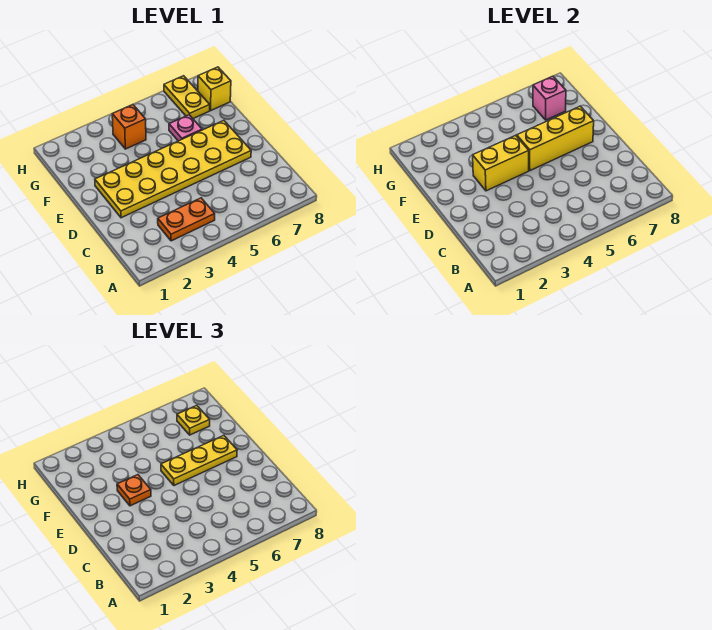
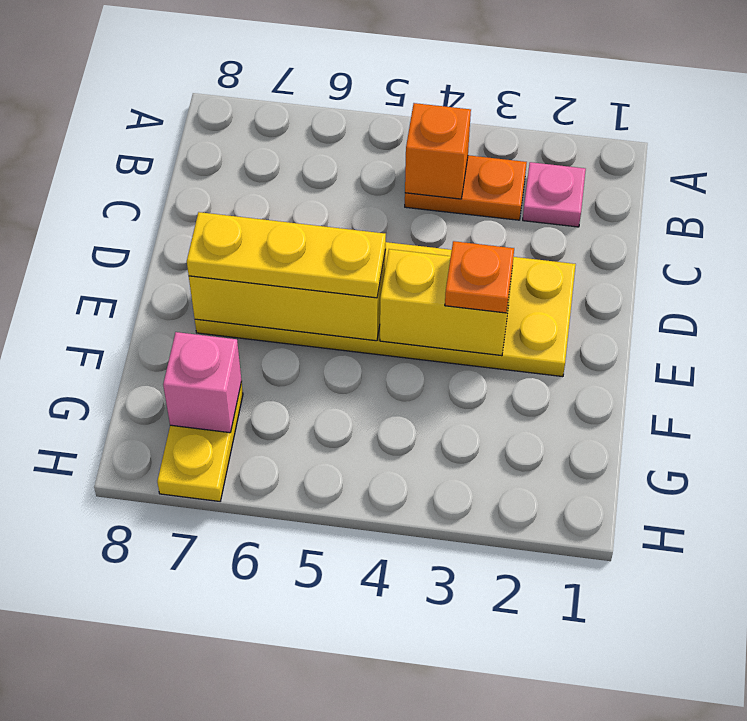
pink plate F6 level 1 -> pink plate B2 level 1
orange brick G4 level 1 -> orange brick B4 level 2
yellow plate G7 level 3 -> none
yellow brick G8 level 1 -> none

